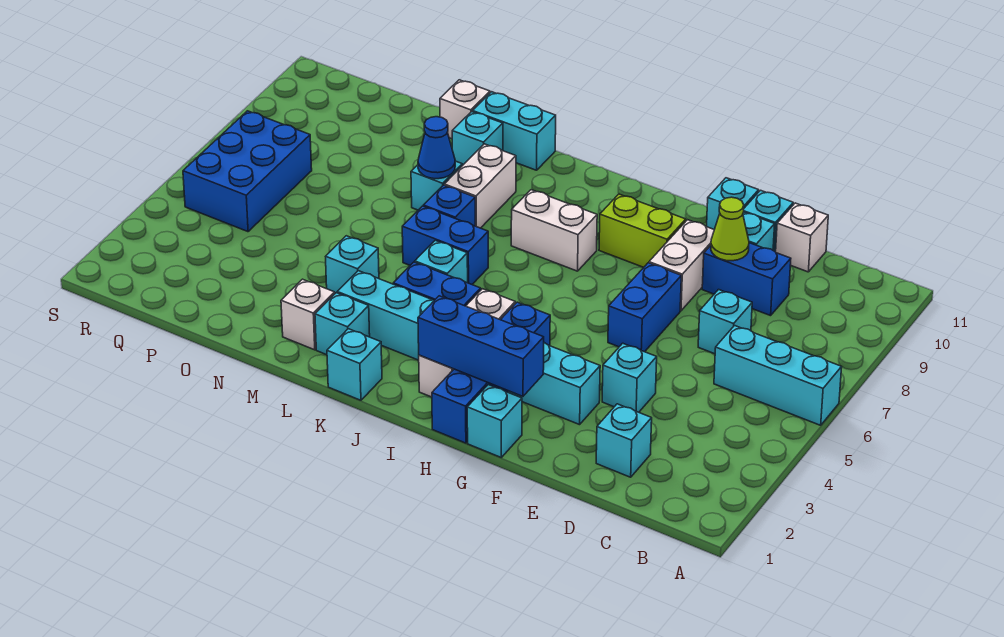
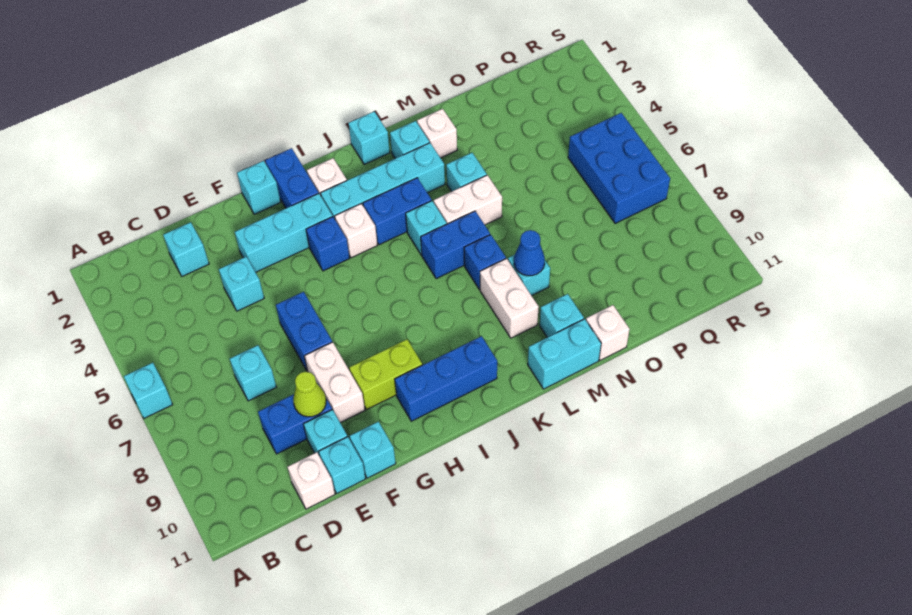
cyan brick A6:C6 level 1 -> cyan brick A6 level 1
blue brick G2:I2 level 2 -> blue brick H10:J10 level 1
white brick I8:J8 level 1 -> white brick L5:M5 level 1

